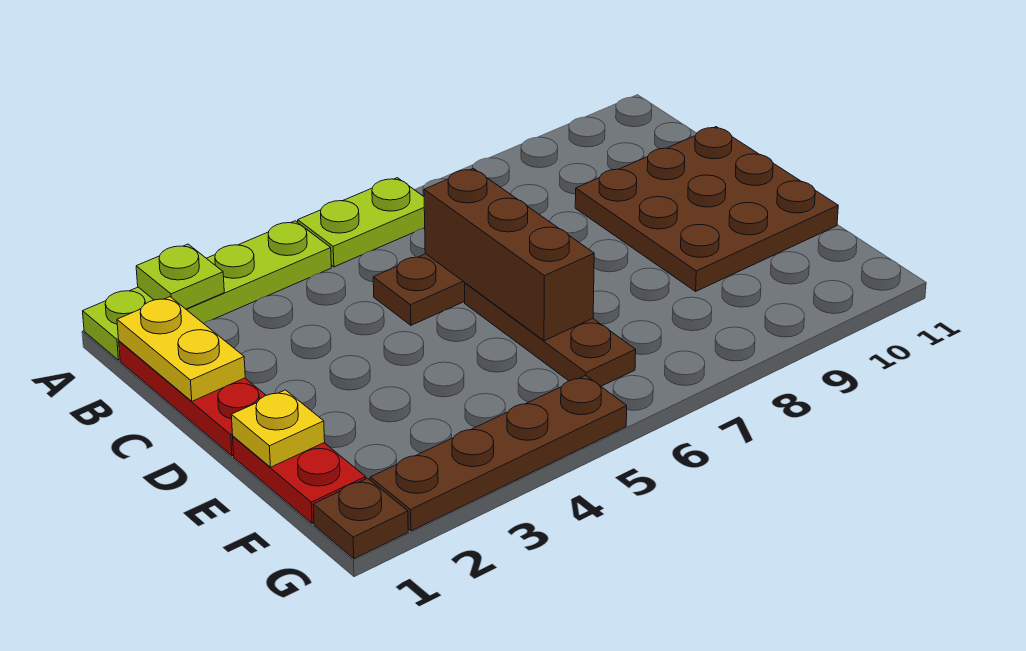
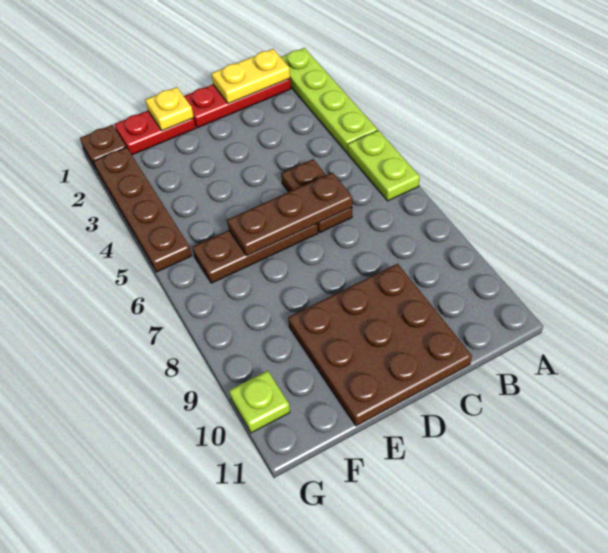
lime plate A2 level 2 -> lime plate G10 level 1
brown brick C6:E6 level 2 -> brown plate C6:E6 level 2

